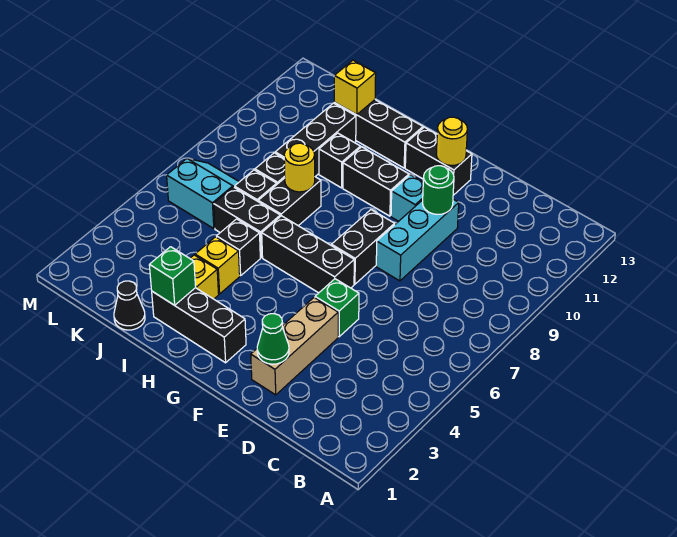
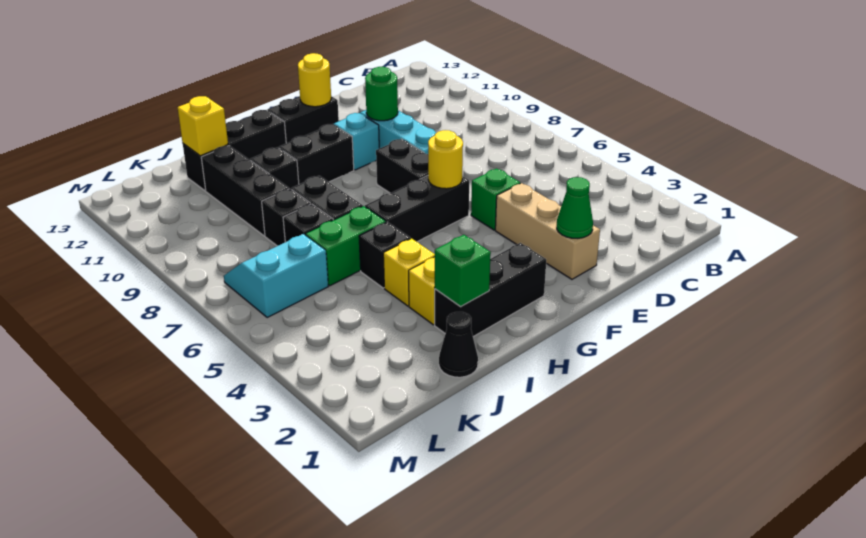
black brick I6:J6 level 1 -> green brick I6:J6 level 1
yellow round brick I8 level 2 -> yellow round brick F6 level 2

